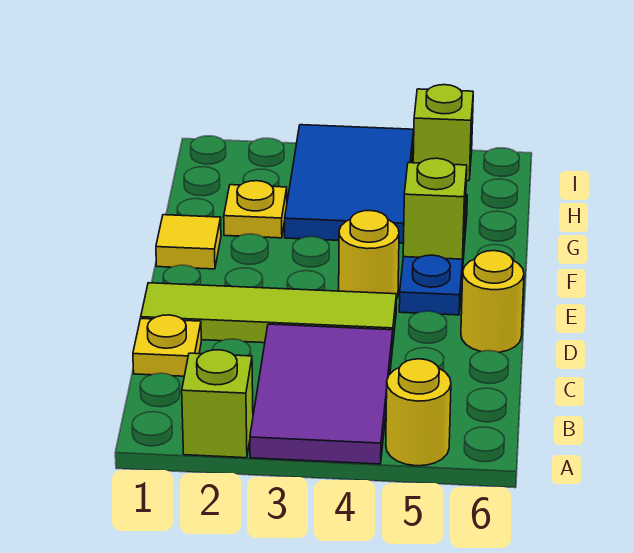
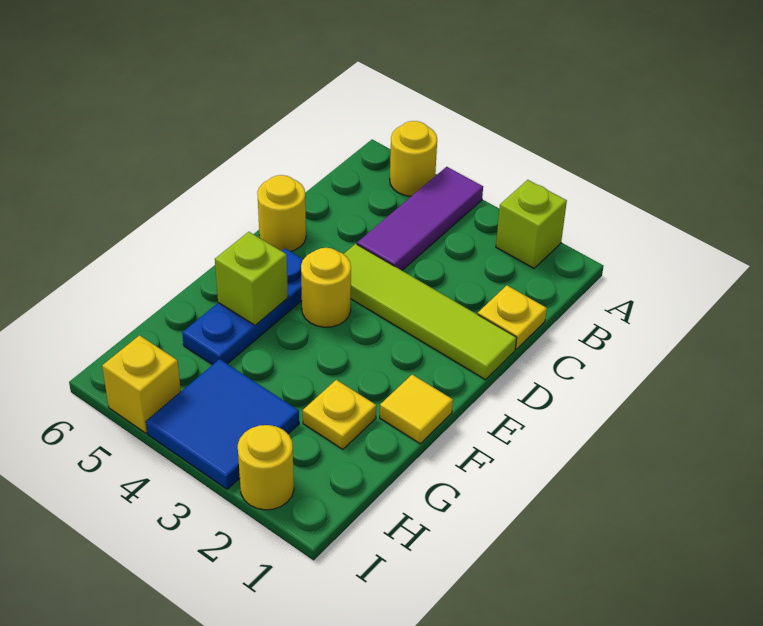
purple tile A3:C4 level 1 -> purple tile A4:C4 level 1
blue tile G3:I4 level 1 -> blue tile H3:I4 level 1
none -> yellow round brick I2 level 1
lime brick I5 level 1 -> yellow brick I5 level 1

